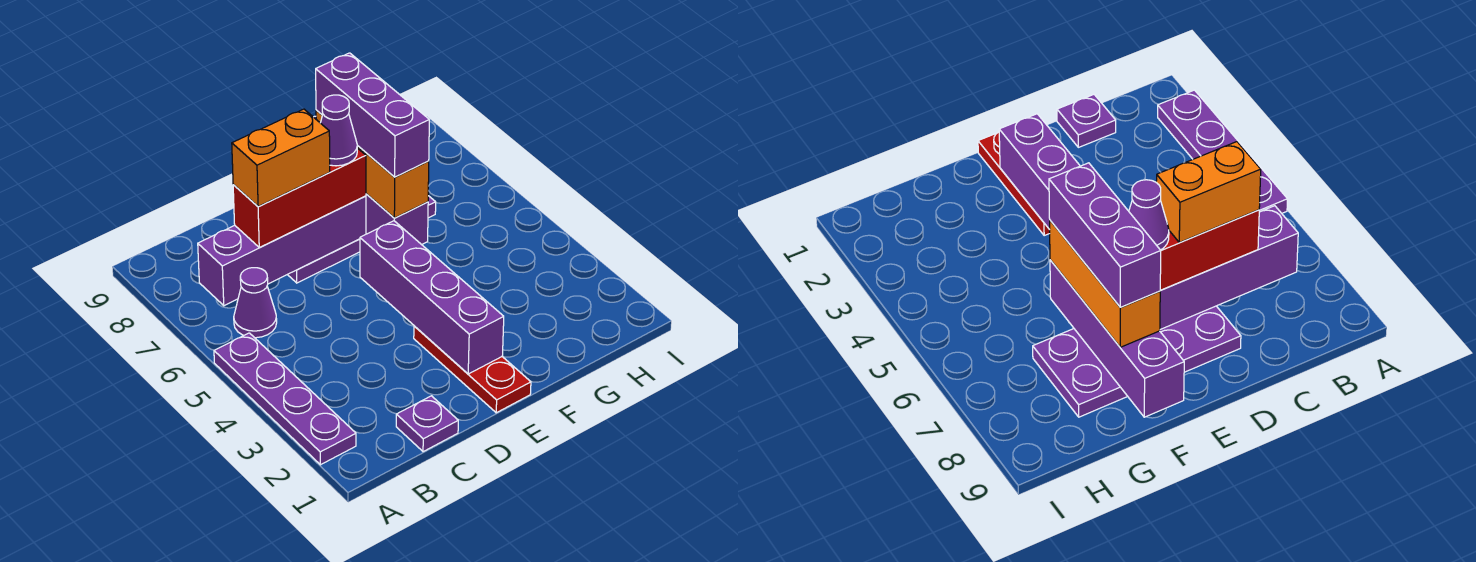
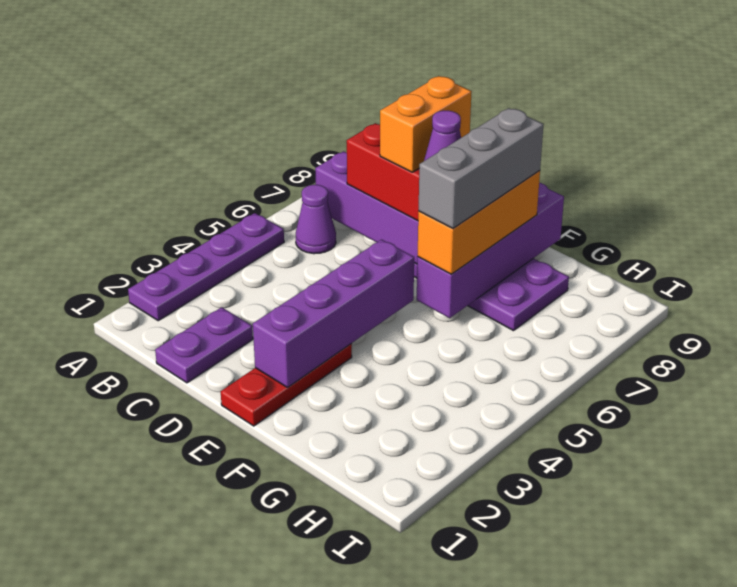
purple plate C1 level 1 -> purple plate C1:C2 level 1
orange brick C7:D7 level 4 -> orange brick D7:D8 level 4
purple brick F6:F8 level 4 -> grey brick F6:F8 level 4

